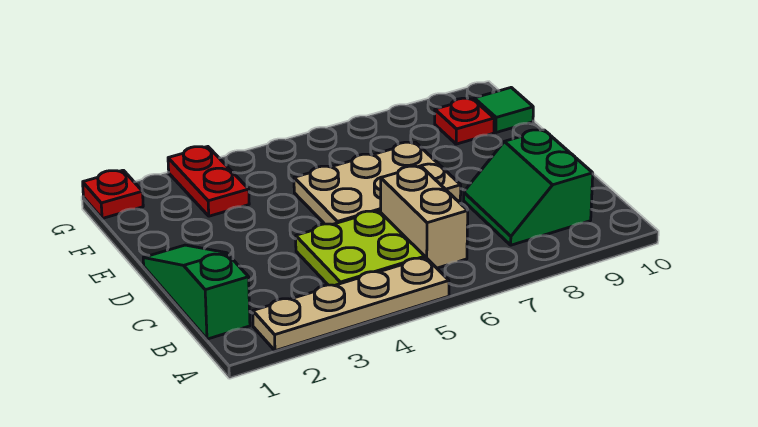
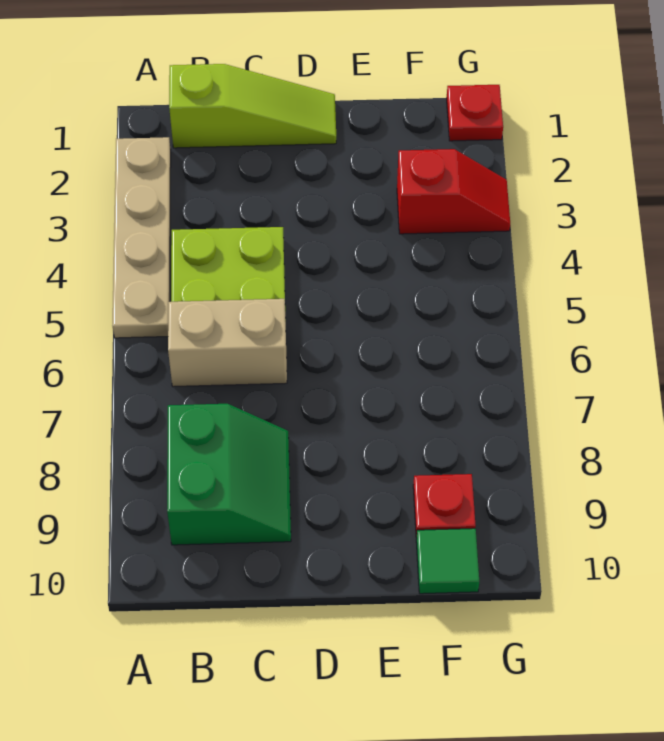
green slope B1:D1 level 1 top B -> lime slope B1:D1 level 1 top B
green slope B8:C9 level 1 top 9 -> green slope B8:C9 level 1 top B
tan plate D5:E7 level 1 -> none
red plate F3:G3 level 1 -> red slope F3:G3 level 1 top F

